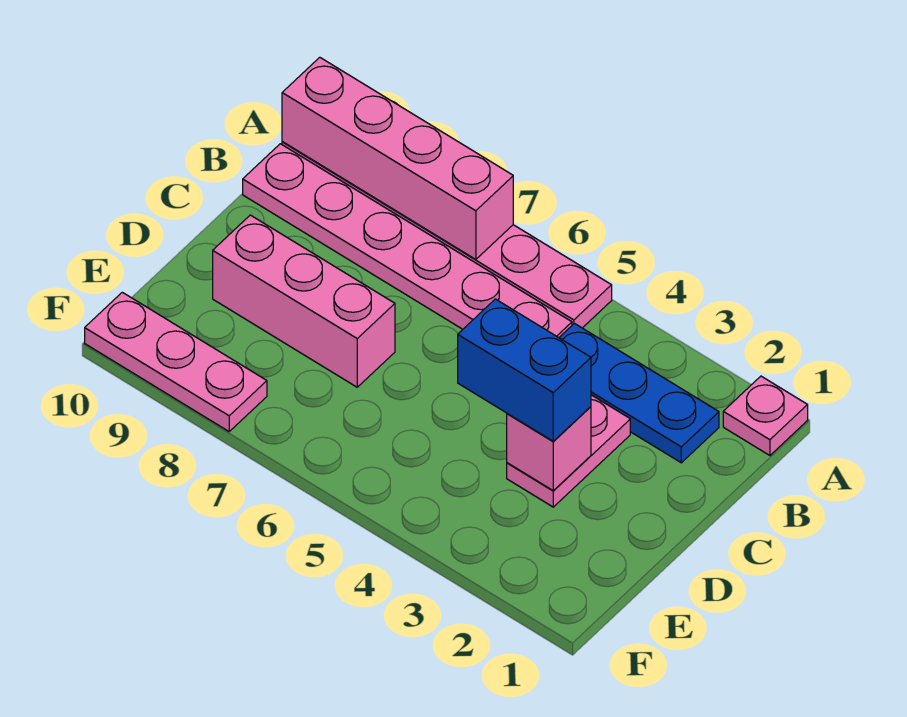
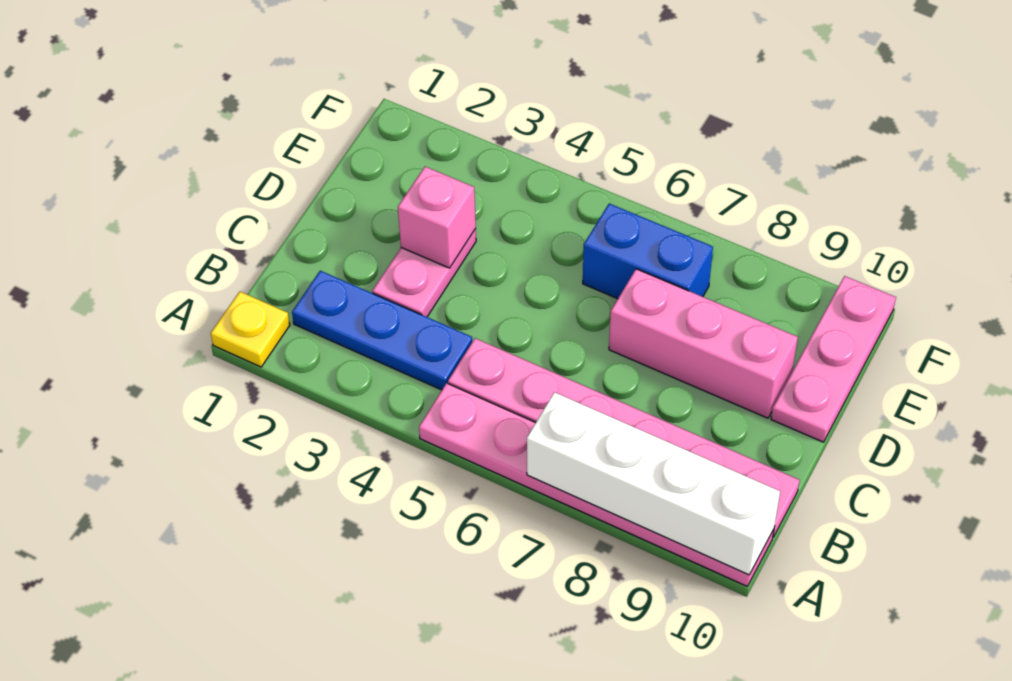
pink plate A1 level 1 -> yellow plate A1 level 1
pink brick A7:A10 level 2 -> white brick A7:A10 level 2
blue brick D3:D4 level 3 -> blue brick E6:E7 level 1
pink plate F8:F10 level 1 -> pink plate D10:F10 level 1

